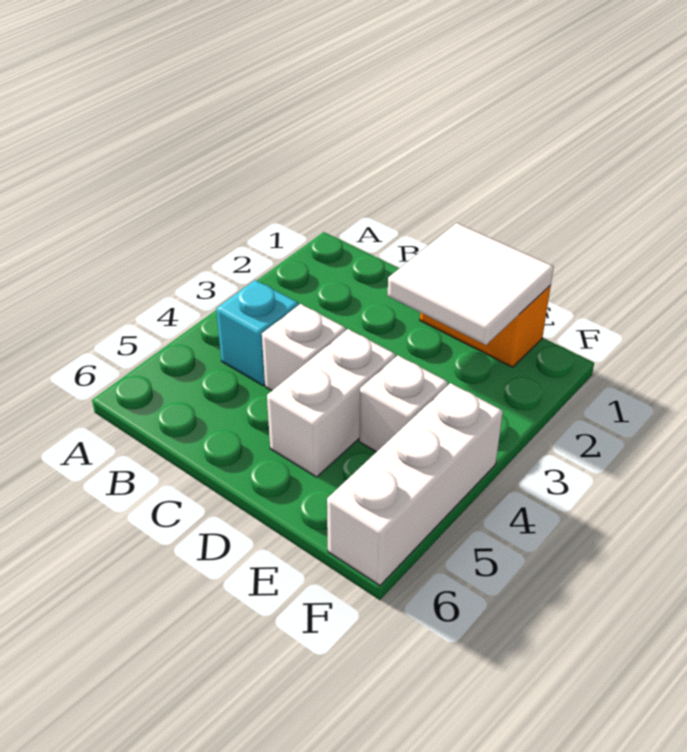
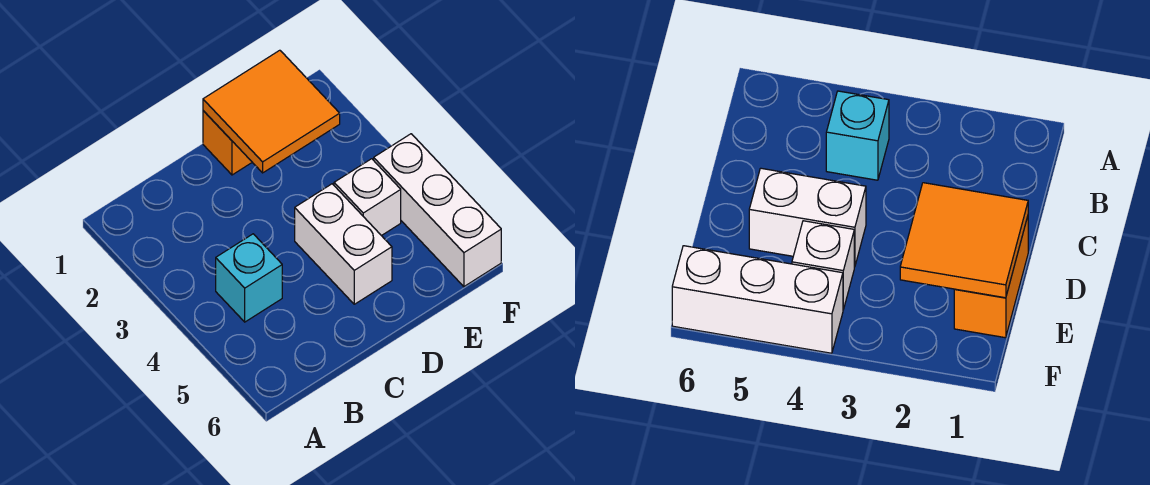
white brick C4 level 1 -> none
white tile D1:E2 level 2 -> orange tile D1:E2 level 2

